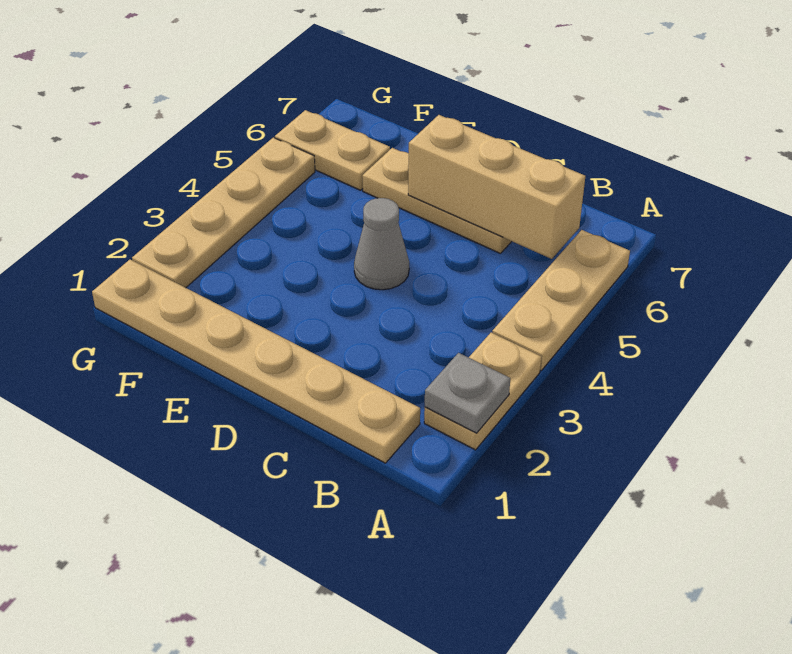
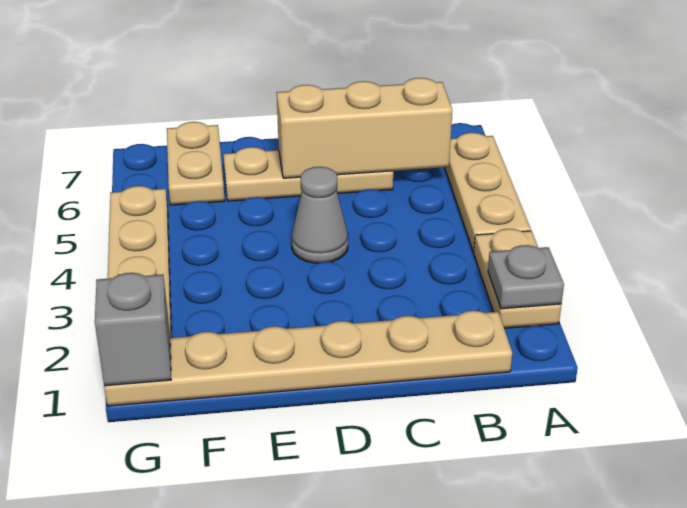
tan plate F6:G6 level 1 -> tan plate F6:F7 level 1
none -> grey brick G1 level 2

